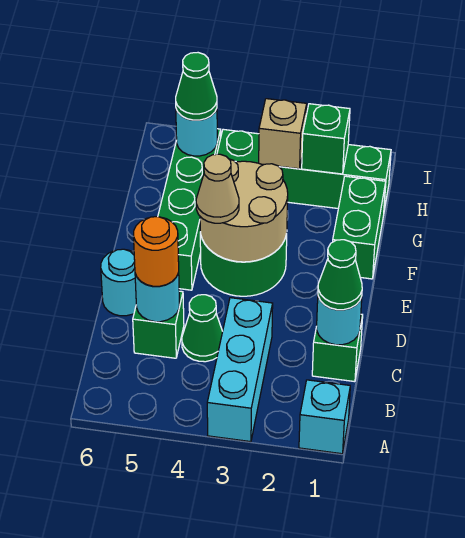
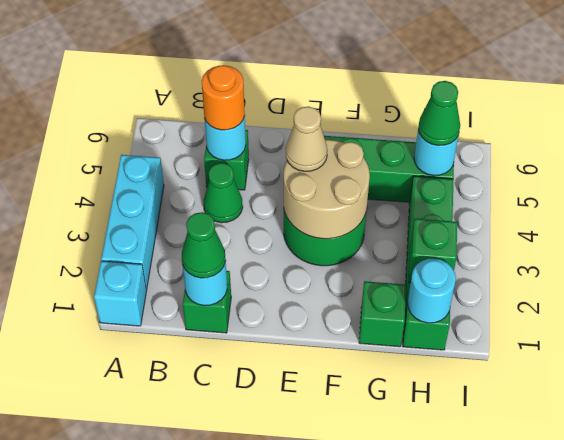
cyan brick A3:C3 level 1 -> cyan brick A2:A4 level 1
cyan round brick D6 level 1 -> cyan round brick H1 level 2
green brick F1:G1 level 1 -> green brick G1 level 1
tan brick H3 level 2 -> none

